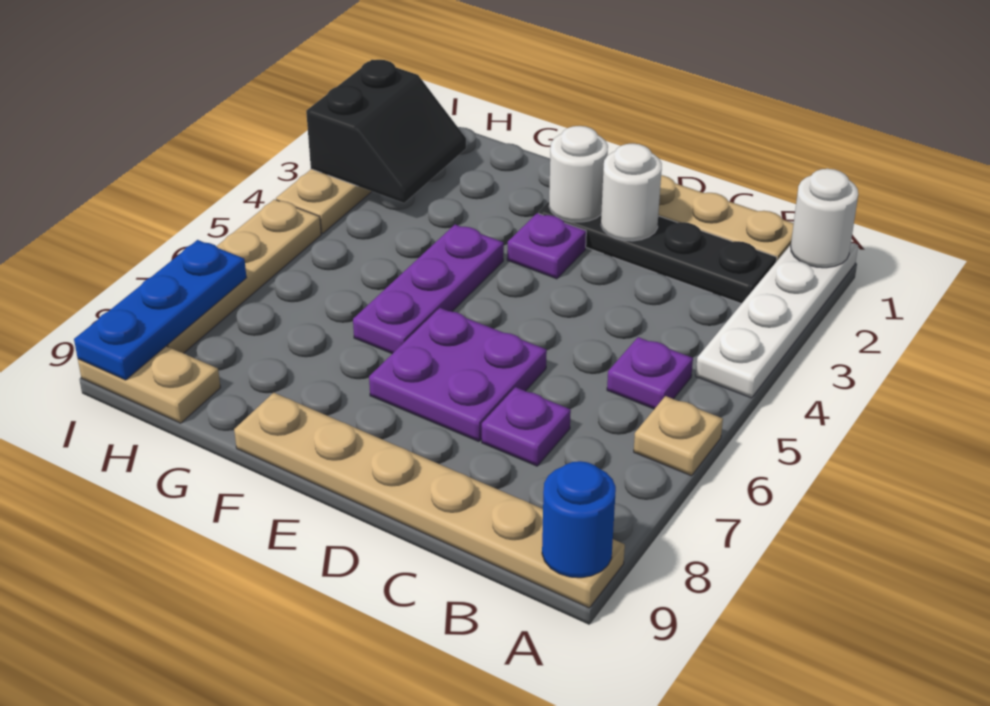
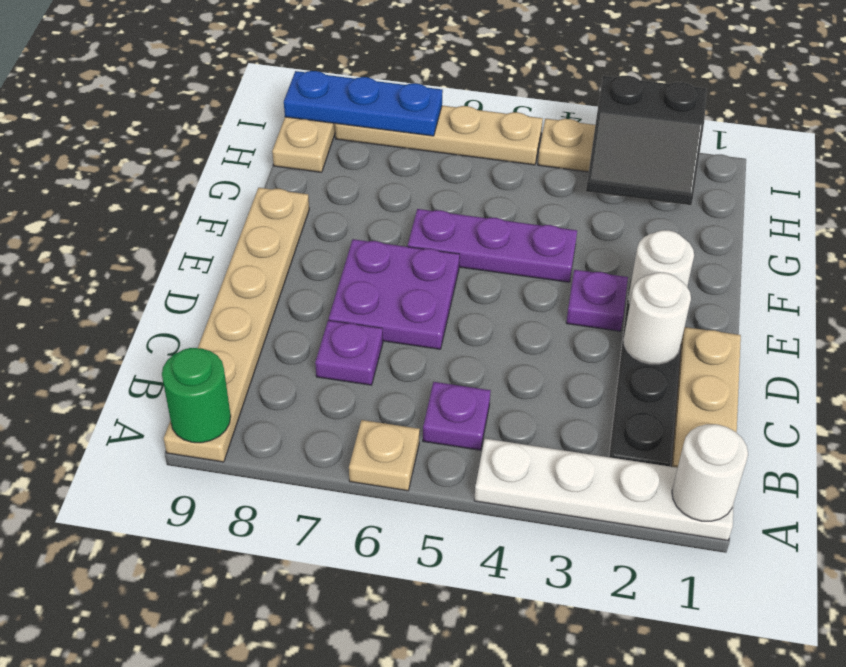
blue round brick A9 level 2 -> green round brick A9 level 2

